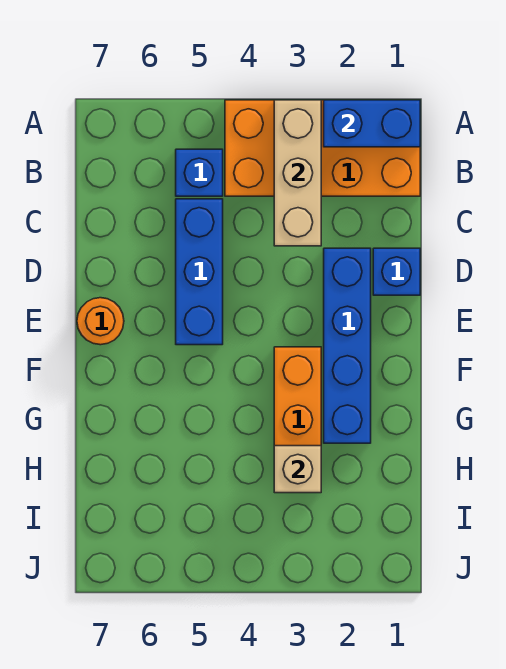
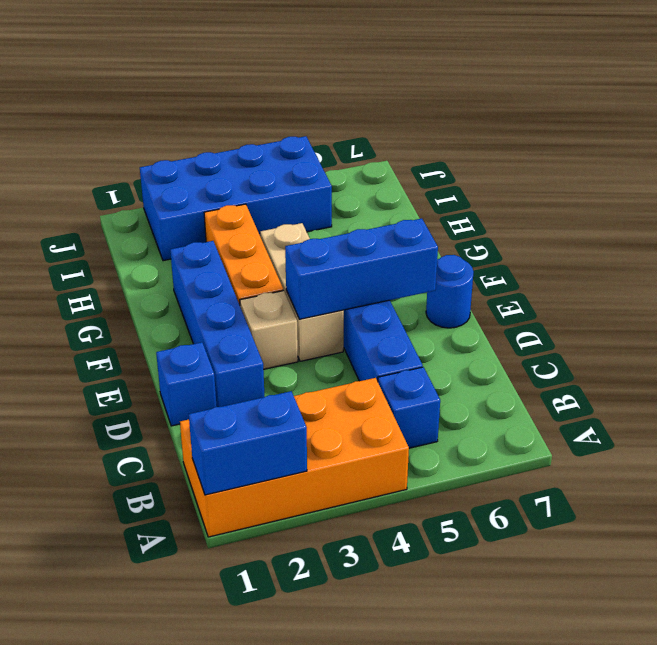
tan brick A3:C3 level 2 -> tan brick E4:G4 level 1
none -> blue brick E4:E6 level 2
orange round brick E7 level 1 -> blue round brick E7 level 1
tan brick H3 level 2 -> tan brick E3 level 1
none -> blue brick I2:J5 level 1

